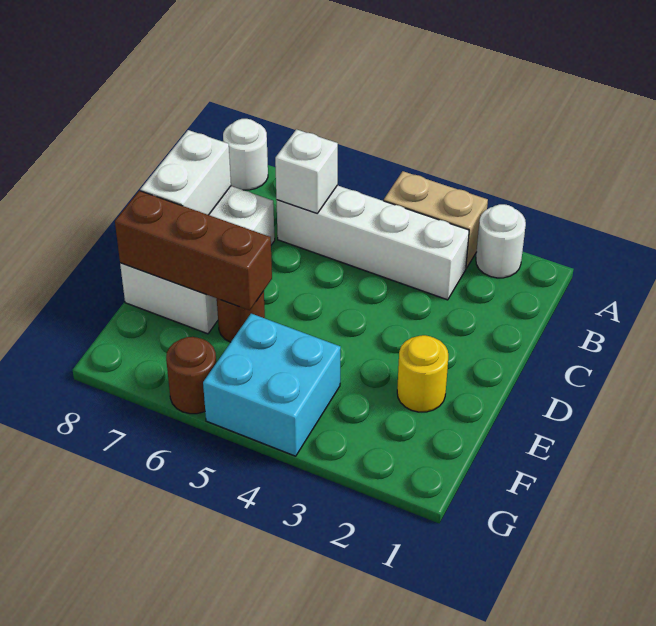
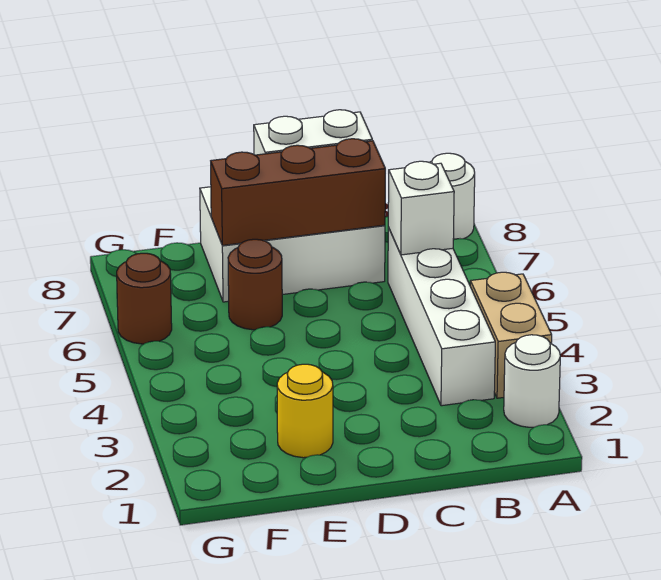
brown brick E6:E8 level 2 -> brown brick C7:E7 level 2
cyan brick F4:G5 level 1 -> none

